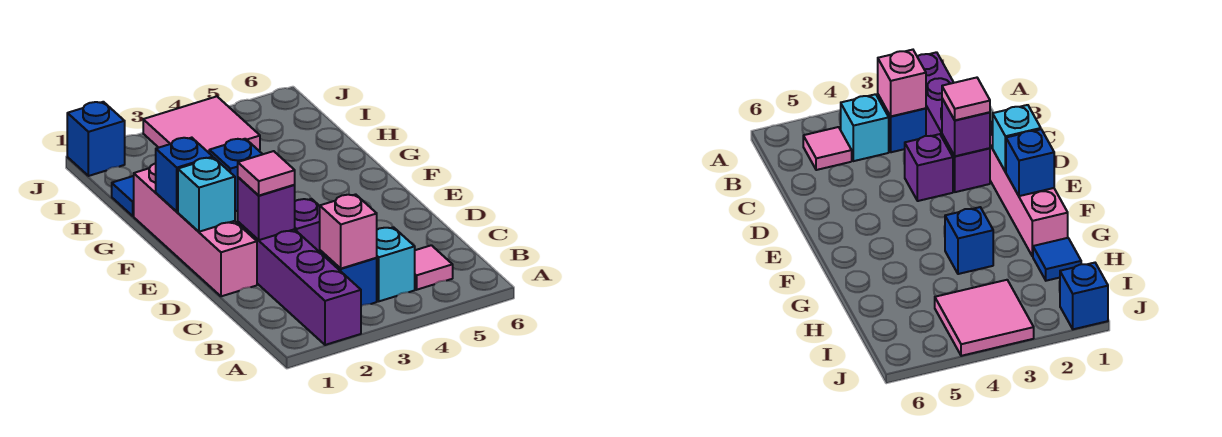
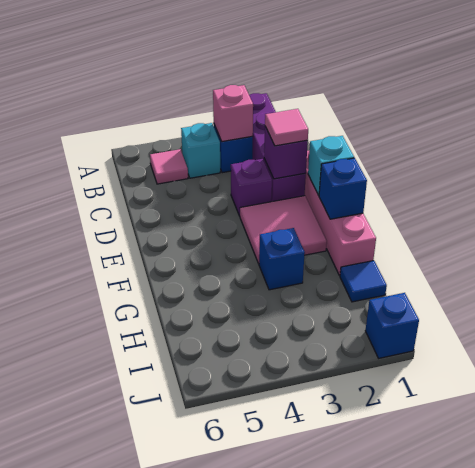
pink tile I3:J4 level 1 -> pink tile E2:F3 level 1

